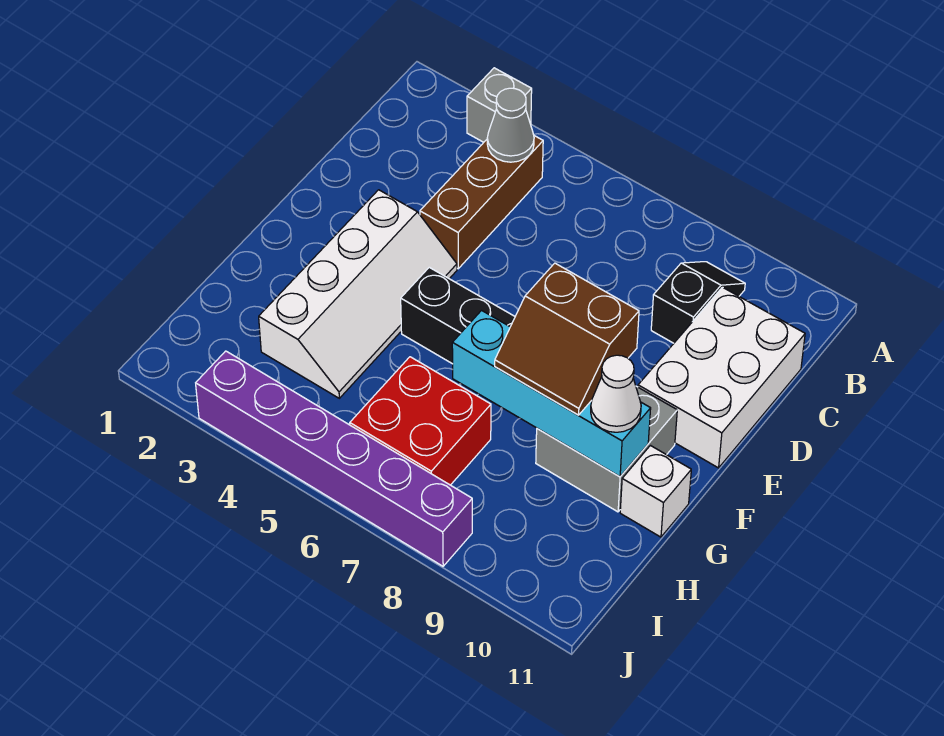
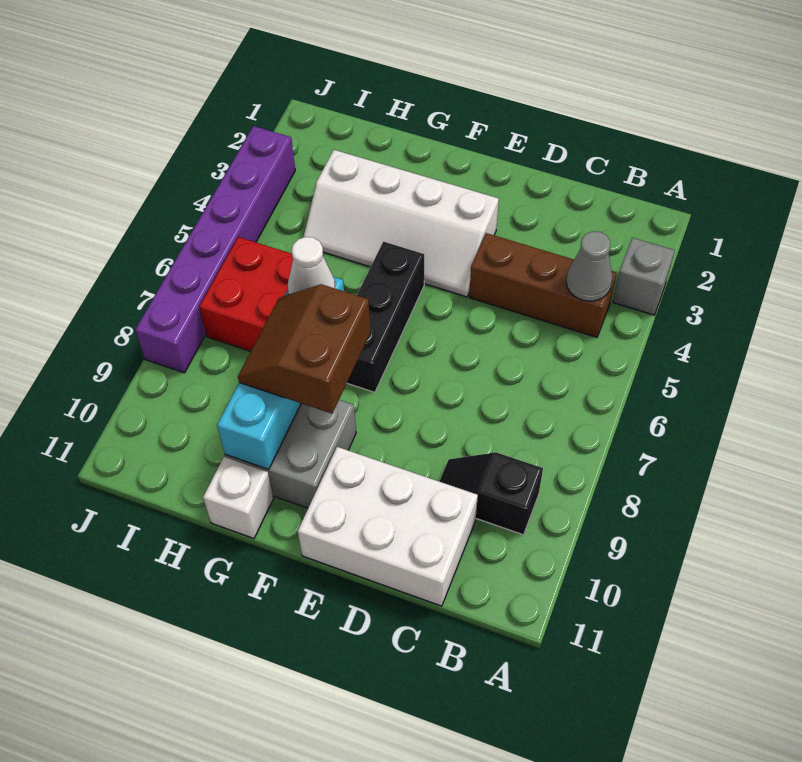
black slope B9:C9 level 1 top C -> black slope B9:C9 level 1 top B
white cone G10 level 3 -> white cone G7 level 3

